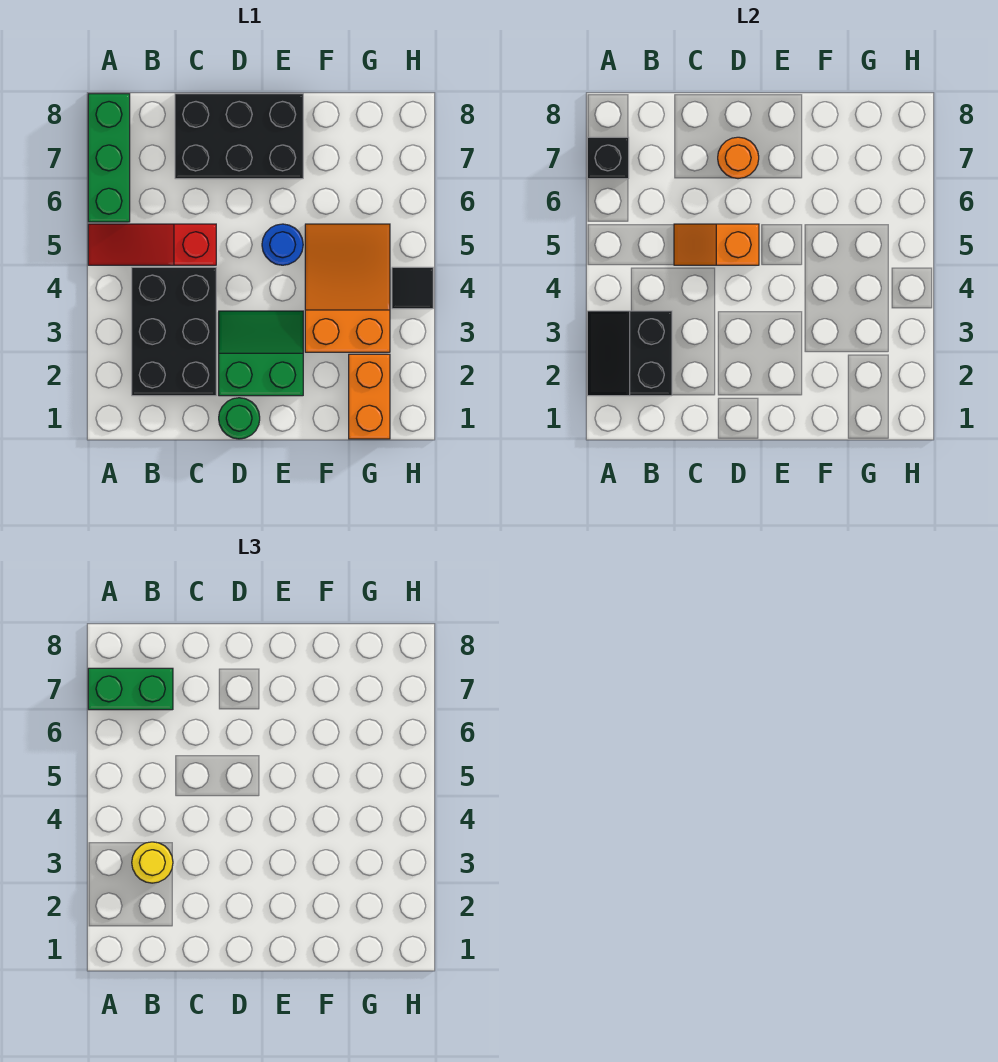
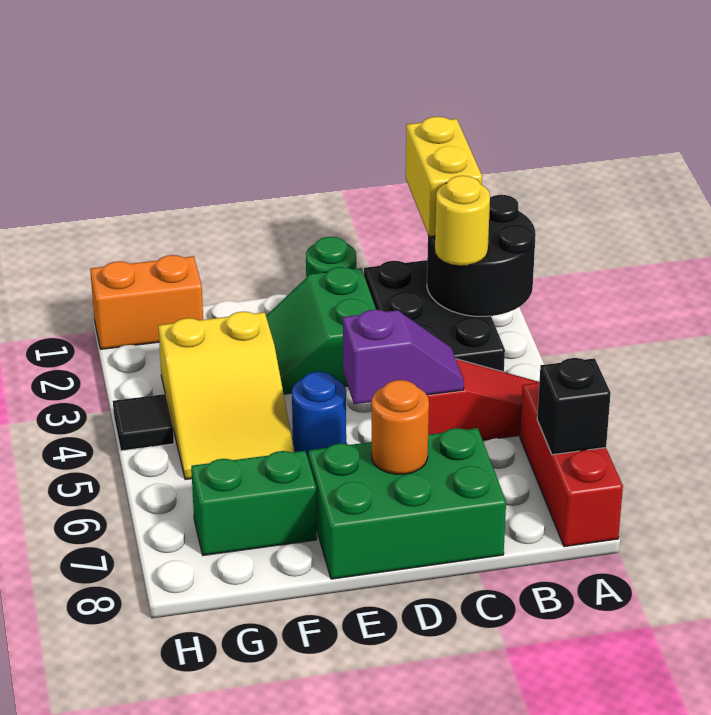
black slope A2:B3 level 2 top B -> black round brick A2:B3 level 2
green brick A6:A8 level 1 -> red brick A6:A8 level 1
green brick A7:B7 level 3 -> green brick F7:G7 level 1
none -> yellow brick B1:B2 level 3
orange slope C5:D5 level 2 top D -> purple slope C5:D5 level 2 top D
black brick C7:E8 level 1 -> green brick C7:E8 level 1
green slope D2:E3 level 1 top 2 -> green slope D2:E3 level 1 top D
orange slope F3:G5 level 1 top 3 -> yellow slope F3:G5 level 1 top 3
orange brick G1:G2 level 1 -> orange brick G1:H1 level 1

